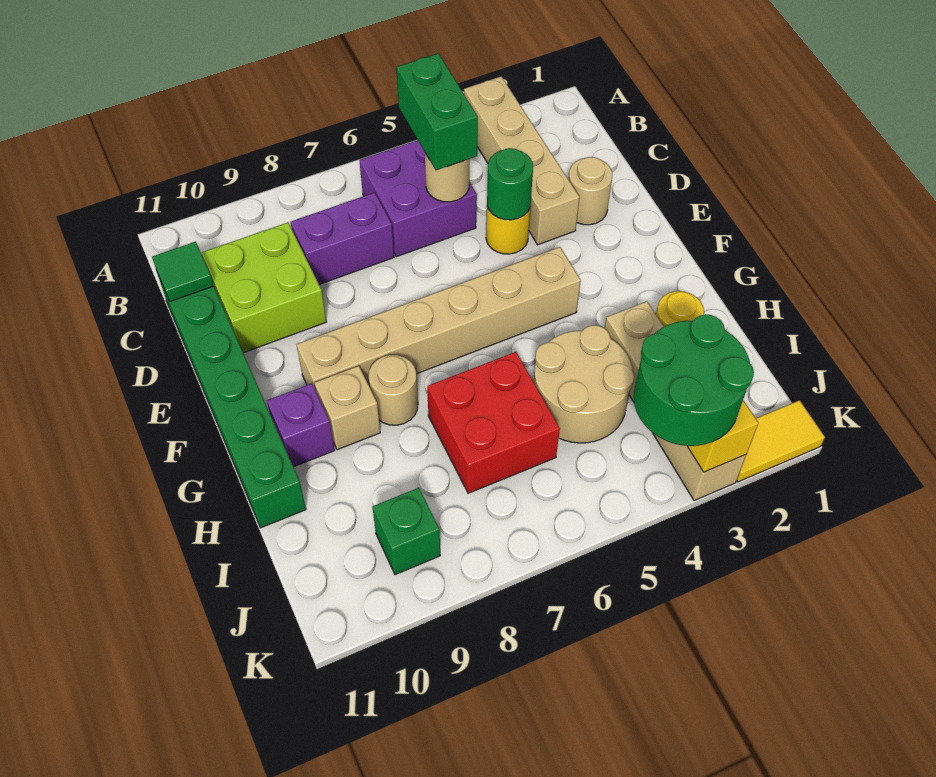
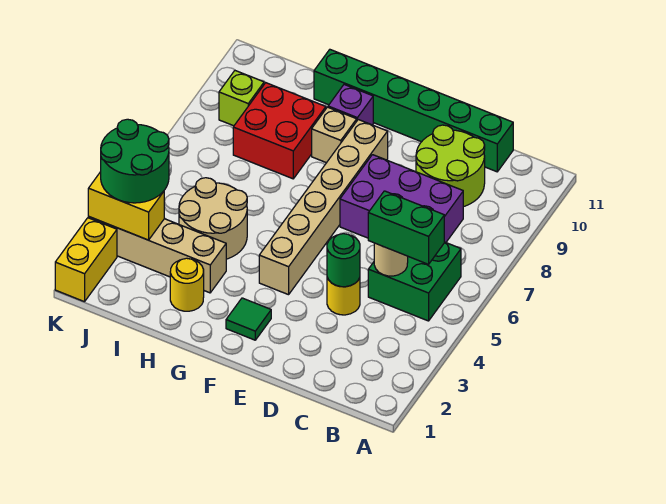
tan brick A3:D3 level 1 -> none
purple brick B5:C6 level 1 -> green brick B5:C6 level 1
purple brick C7:C8 level 1 -> purple brick C7:E8 level 1
lime brick C9:D10 level 1 -> lime round brick C9:D10 level 1
green tile C11 level 2 -> green tile F2 level 1
tan round brick D2 level 1 -> none
tan round brick G8 level 1 -> none
red brick H6:I7 level 1 -> red brick H8:I9 level 1
green brick J9 level 1 -> lime brick J9 level 1
yellow tile K1:K2 level 1 -> yellow brick K1:K2 level 1

